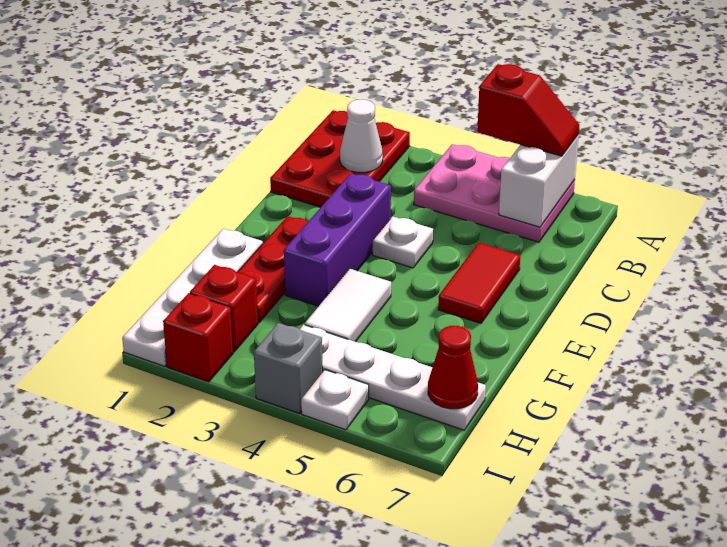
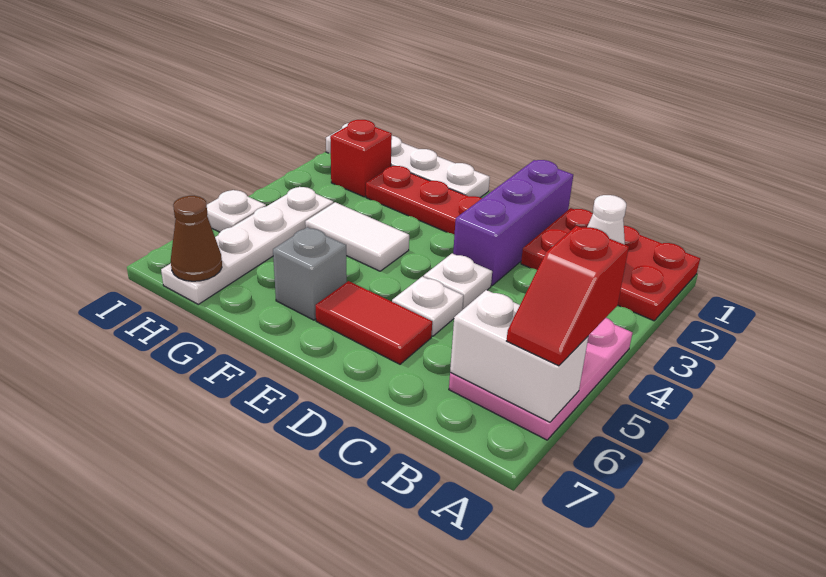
purple brick D3:F3 level 1 -> purple brick D1:D3 level 1
none -> white plate D5 level 1
red cone H7 level 2 -> brown cone H7 level 2
red brick I2 level 1 -> none
grey brick I4 level 1 -> grey brick F6 level 1

